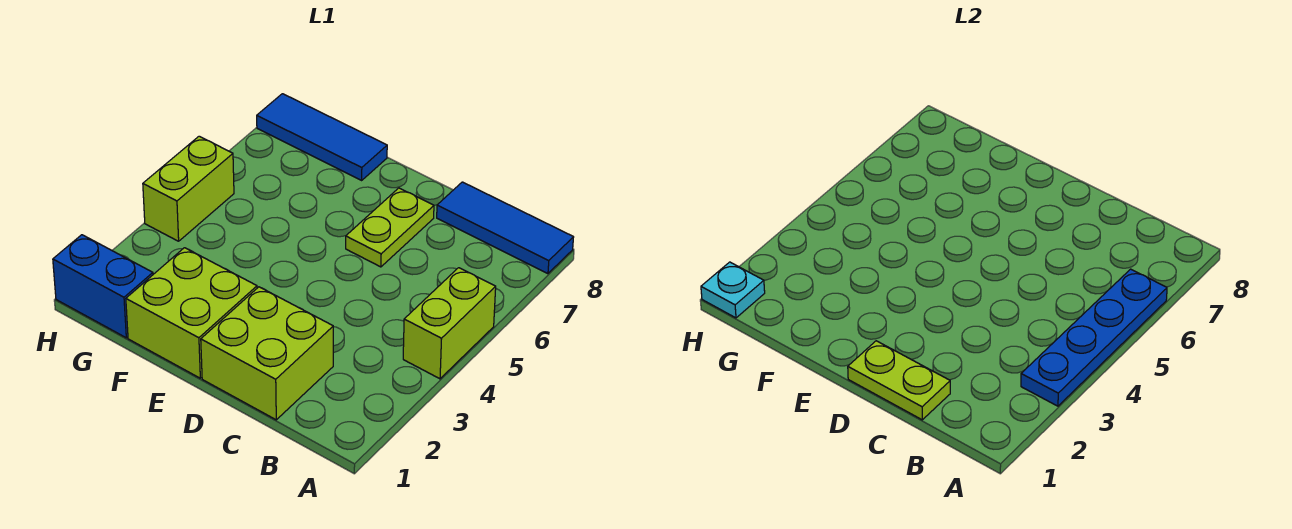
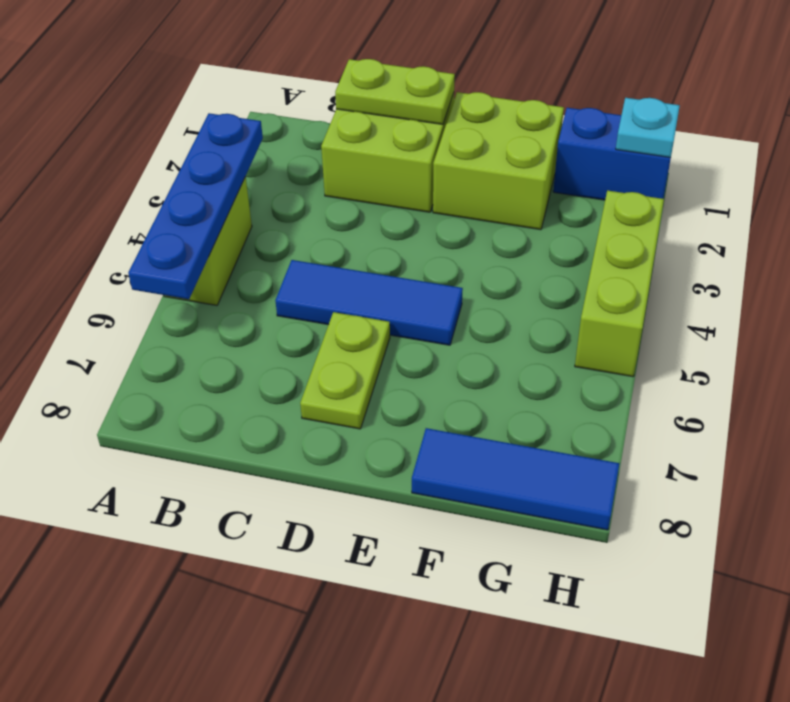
blue tile A8:C8 level 1 -> blue tile C5:E5 level 1
lime brick H4:H5 level 1 -> lime brick H3:H5 level 1

